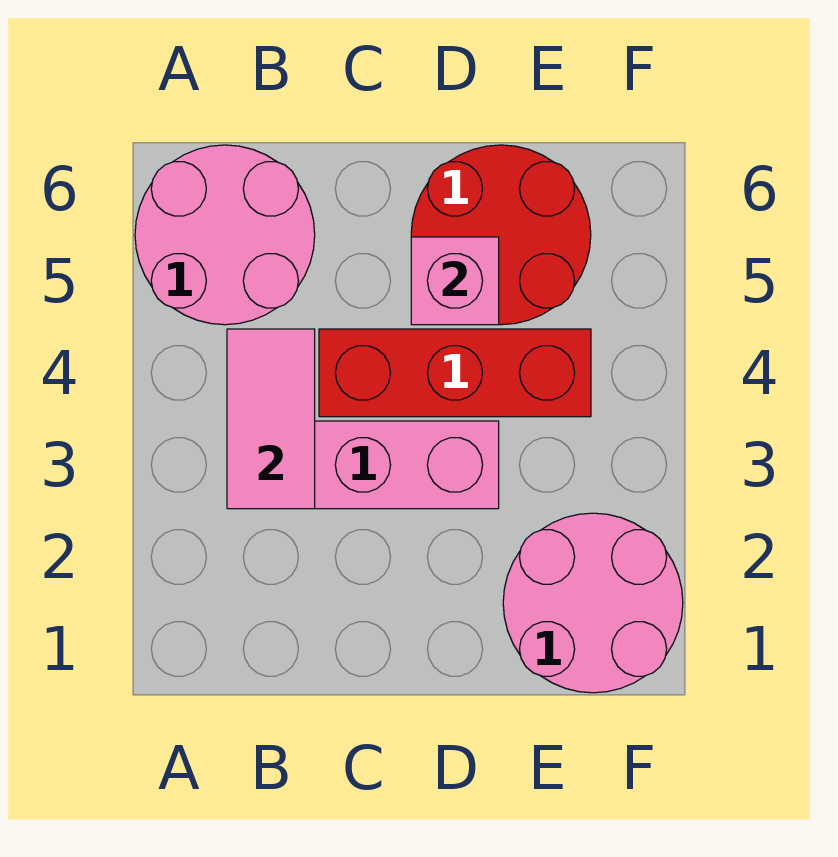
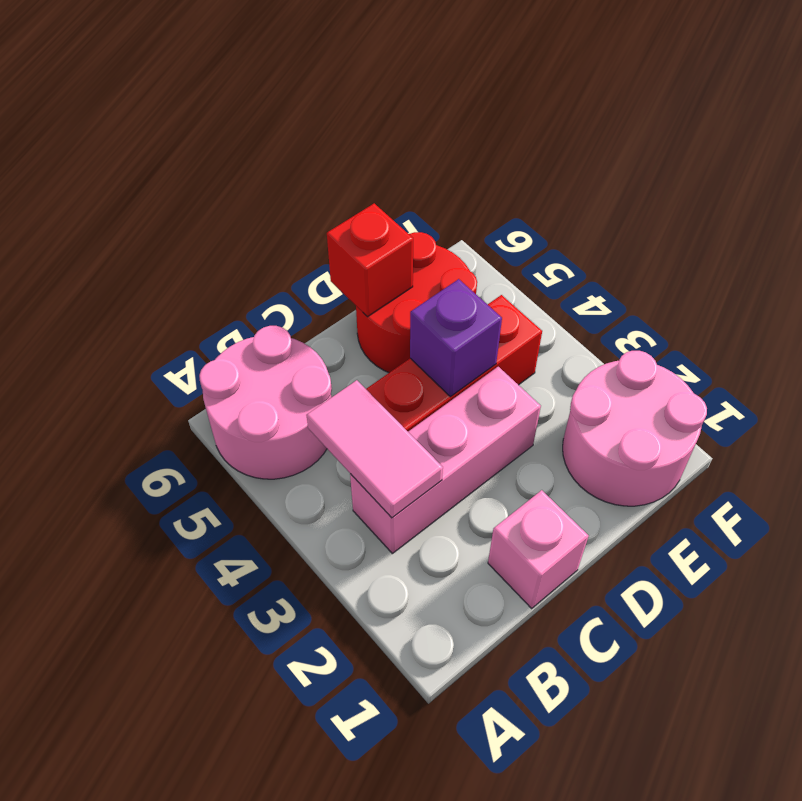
none -> purple brick D4 level 2
pink brick D5 level 2 -> pink brick C1 level 1
none -> red brick D6 level 2

